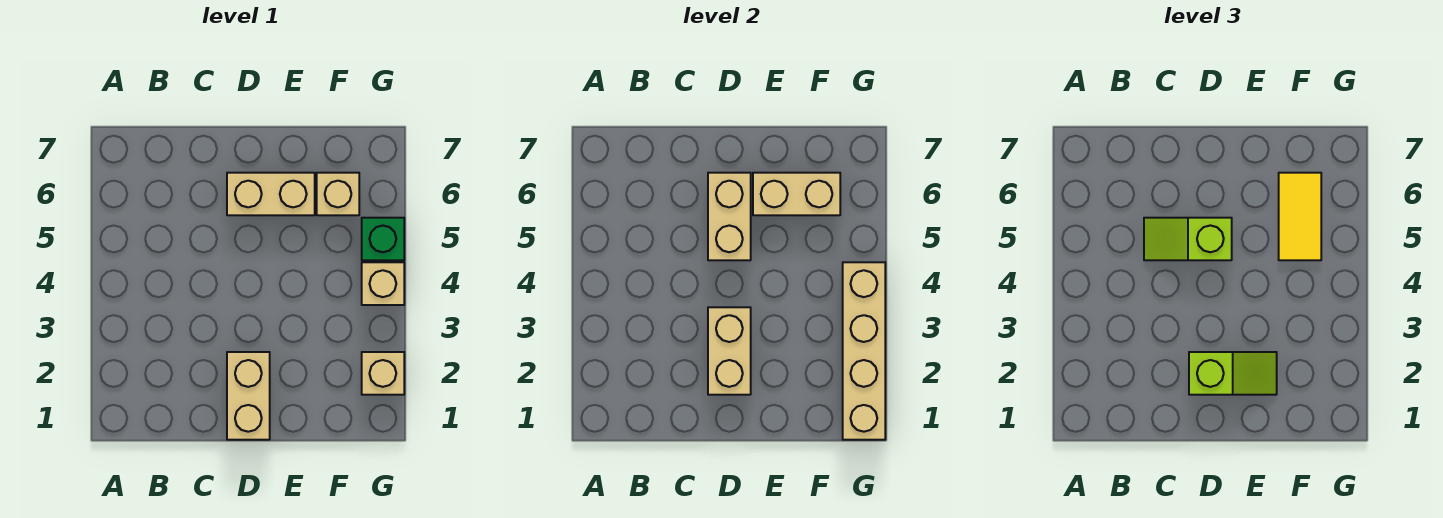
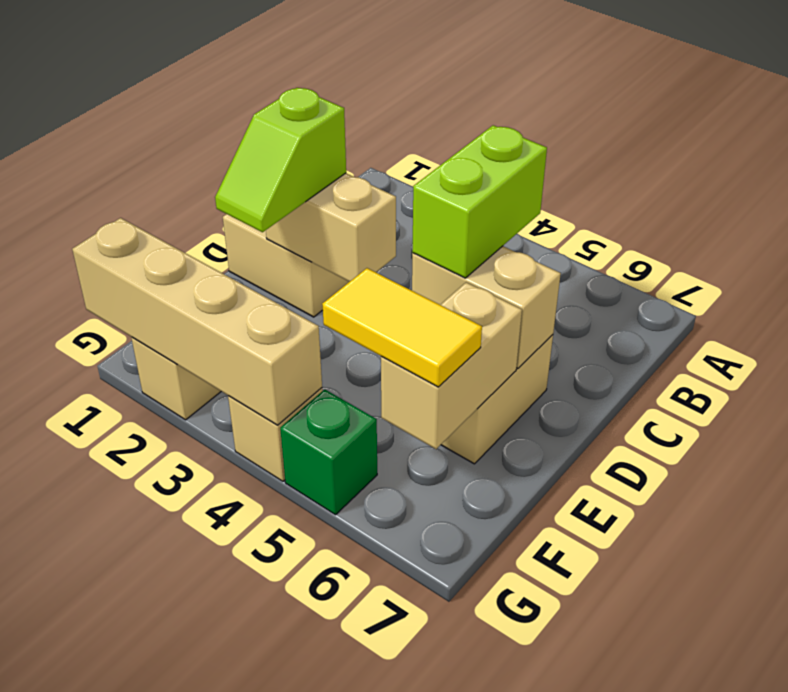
lime slope C5:D5 level 3 top D -> lime brick C5:D5 level 3
tan brick F6 level 1 -> none

